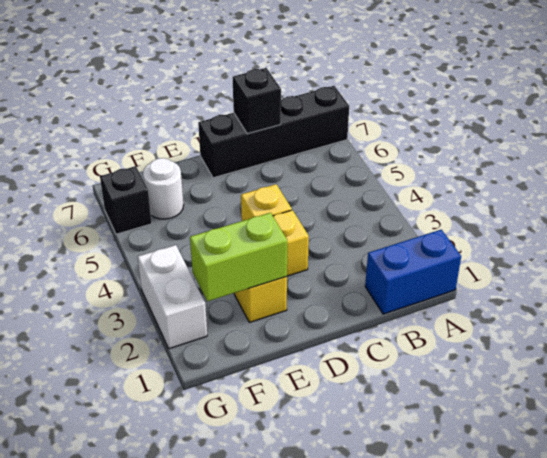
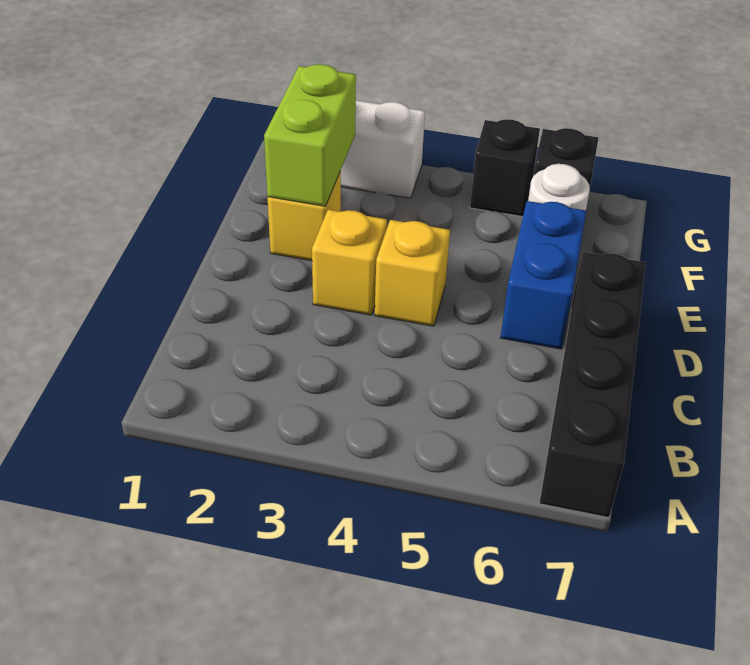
blue brick A1:B1 level 1 -> blue brick D6:E6 level 1
black brick C7 level 2 -> black brick G5 level 1

